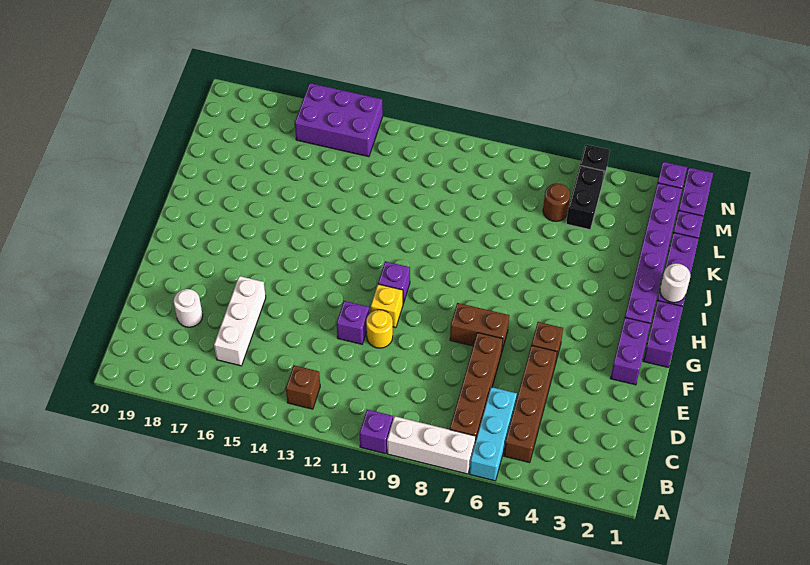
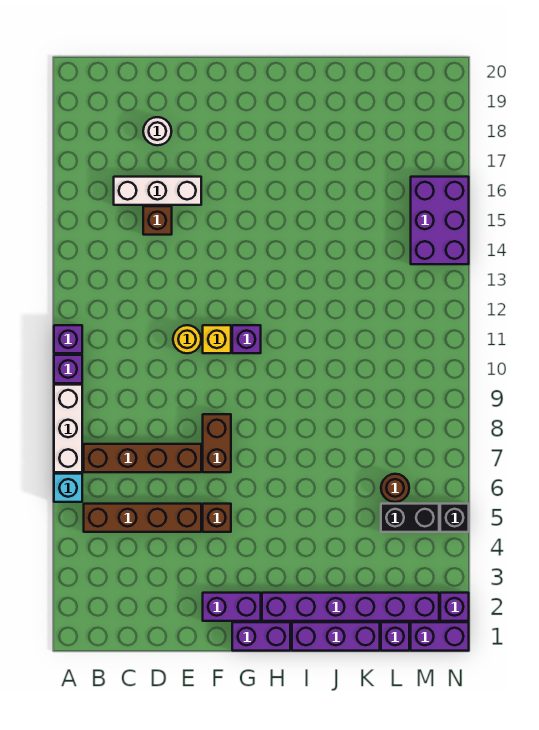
cyan brick A6:C6 level 1 -> cyan brick A6 level 1
brown brick B13 level 1 -> brown brick D15 level 1
purple brick E12 level 1 -> purple brick A11 level 1
white round brick I1 level 2 -> none

